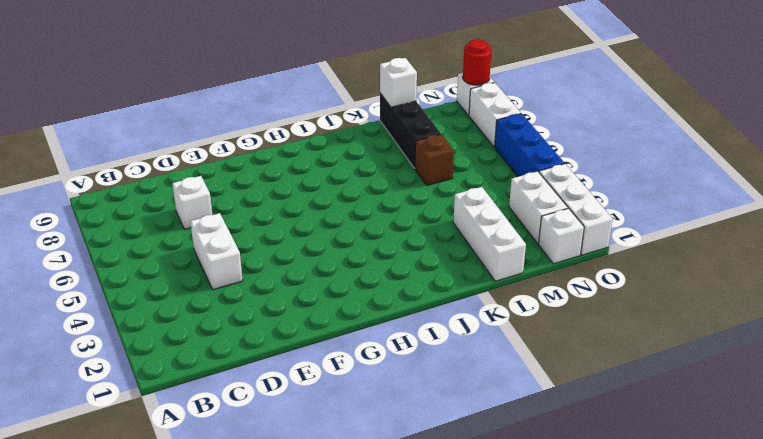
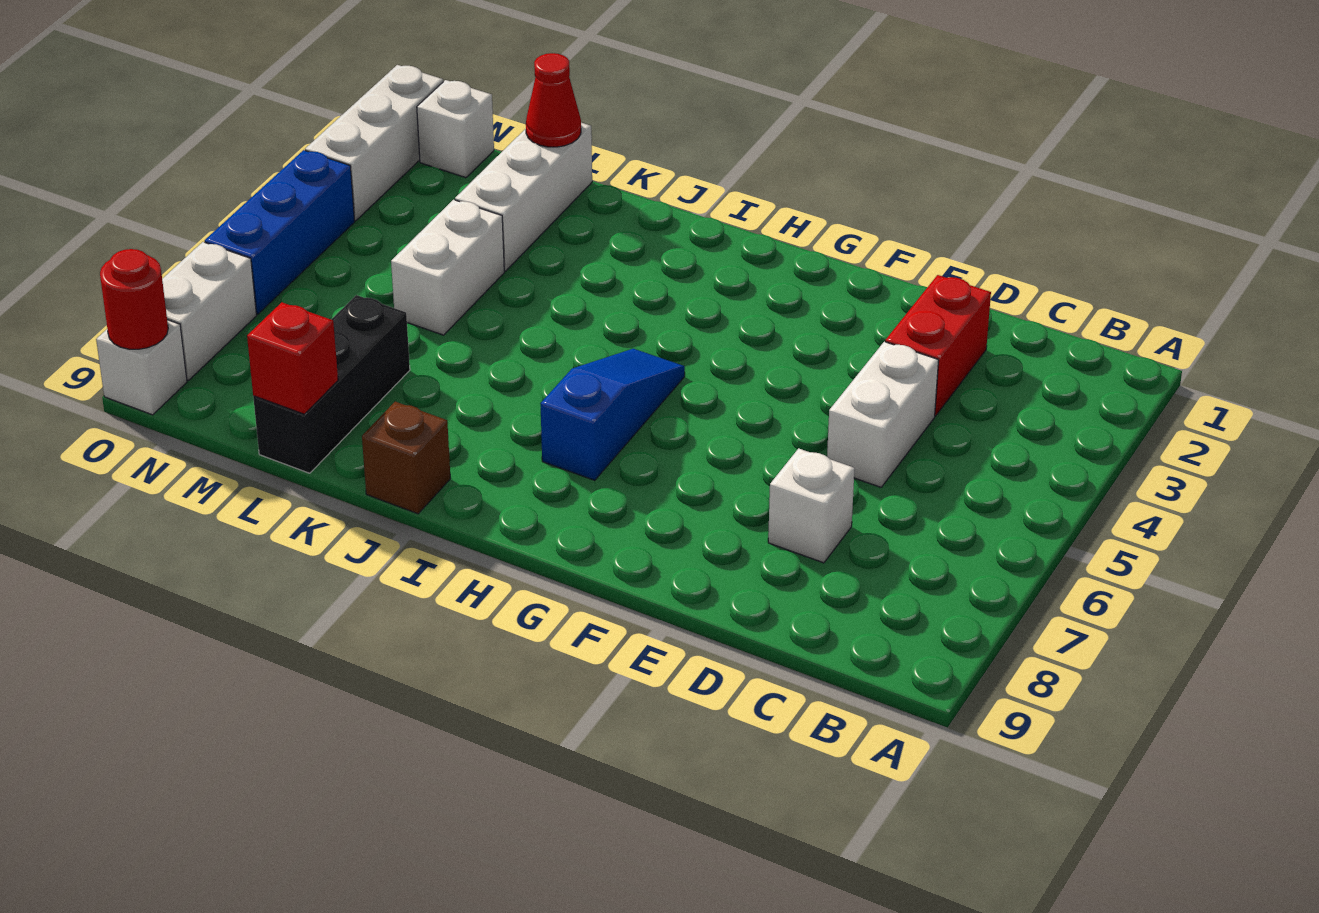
none -> red brick D2:D3 level 1
none -> blue slope H5:H7 level 1 top 7
none -> red cone L1 level 2
brown brick L6 level 1 -> brown brick J9 level 1
white brick L9 level 2 -> red brick L9 level 2
white brick N2:N3 level 1 -> white brick L4:L5 level 1

